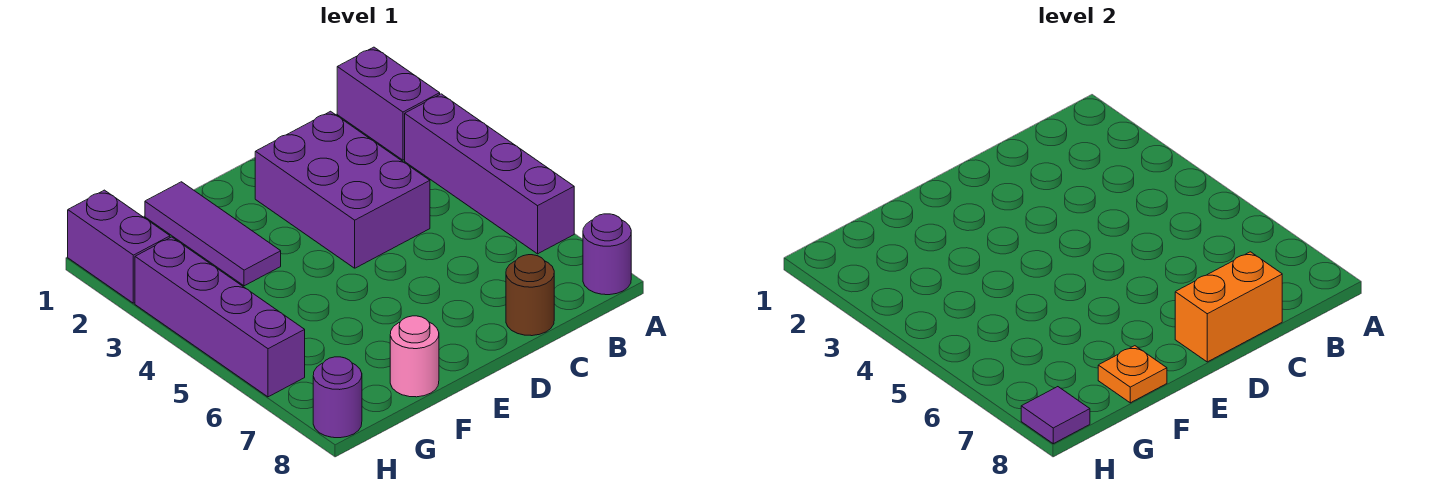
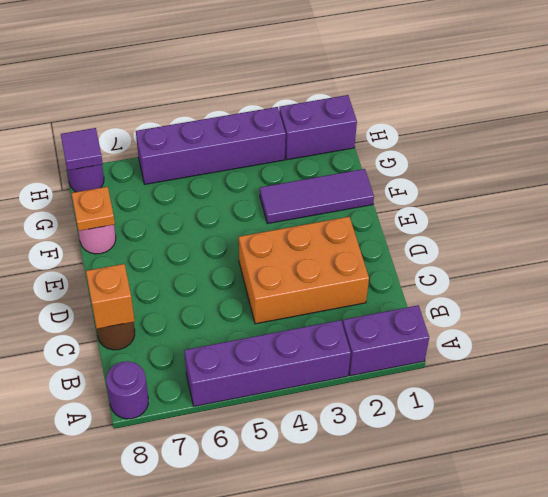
purple brick C2:D4 level 1 -> orange brick C2:D4 level 1
orange brick C8:D8 level 2 -> orange brick C8 level 2

